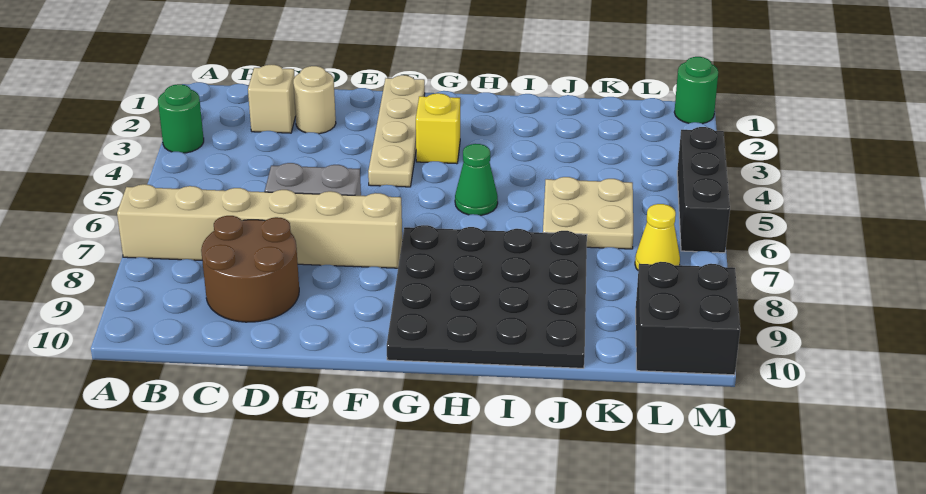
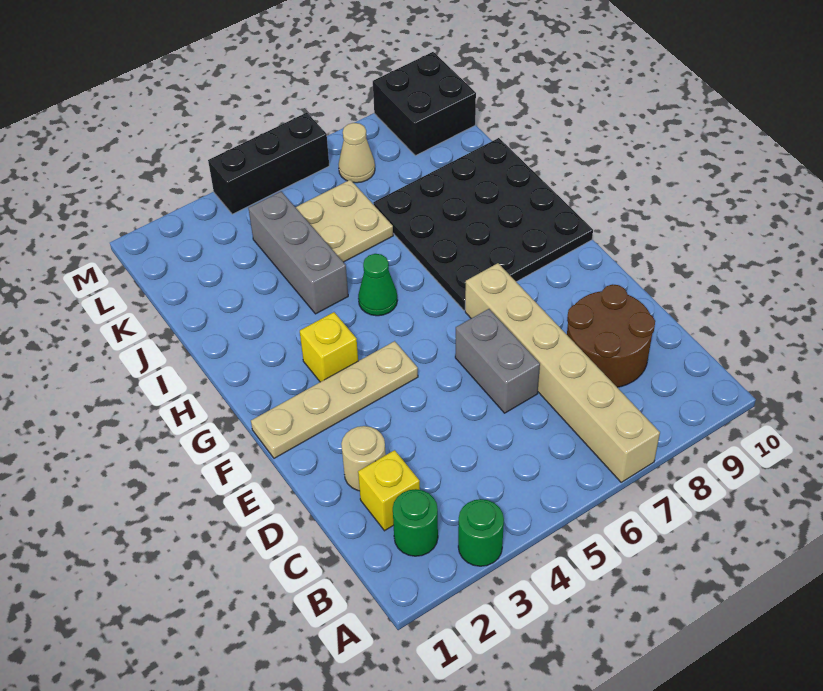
tan brick C2 level 1 -> yellow brick C2 level 1
none -> grey brick I4:K4 level 1
yellow cone L7 level 1 -> tan cone L7 level 1
green round brick M1 level 1 -> green round brick B2 level 1

